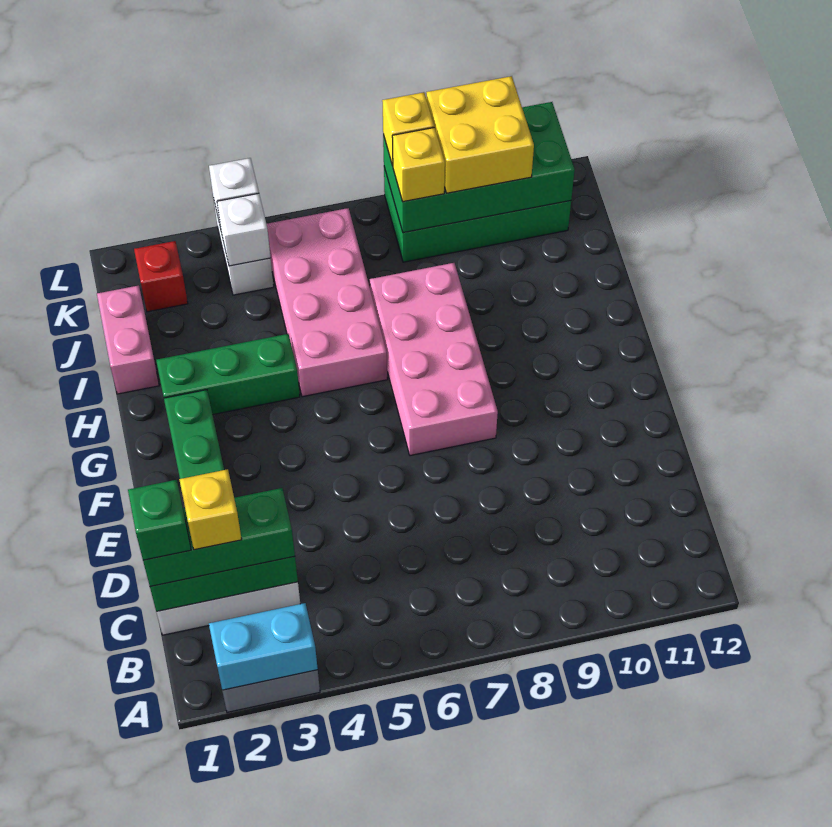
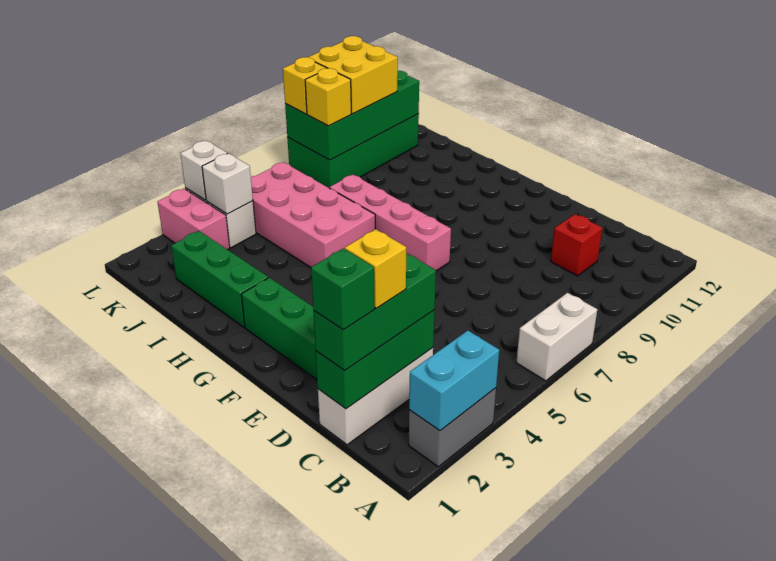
none -> white brick A6:A7 level 1
pink brick F7:I8 level 1 -> pink brick F7:I7 level 1
green brick H2:H4 level 1 -> green brick H2:J2 level 1
pink brick I1:J1 level 1 -> pink brick K3:L3 level 1
red brick K2 level 1 -> red brick C10 level 1

